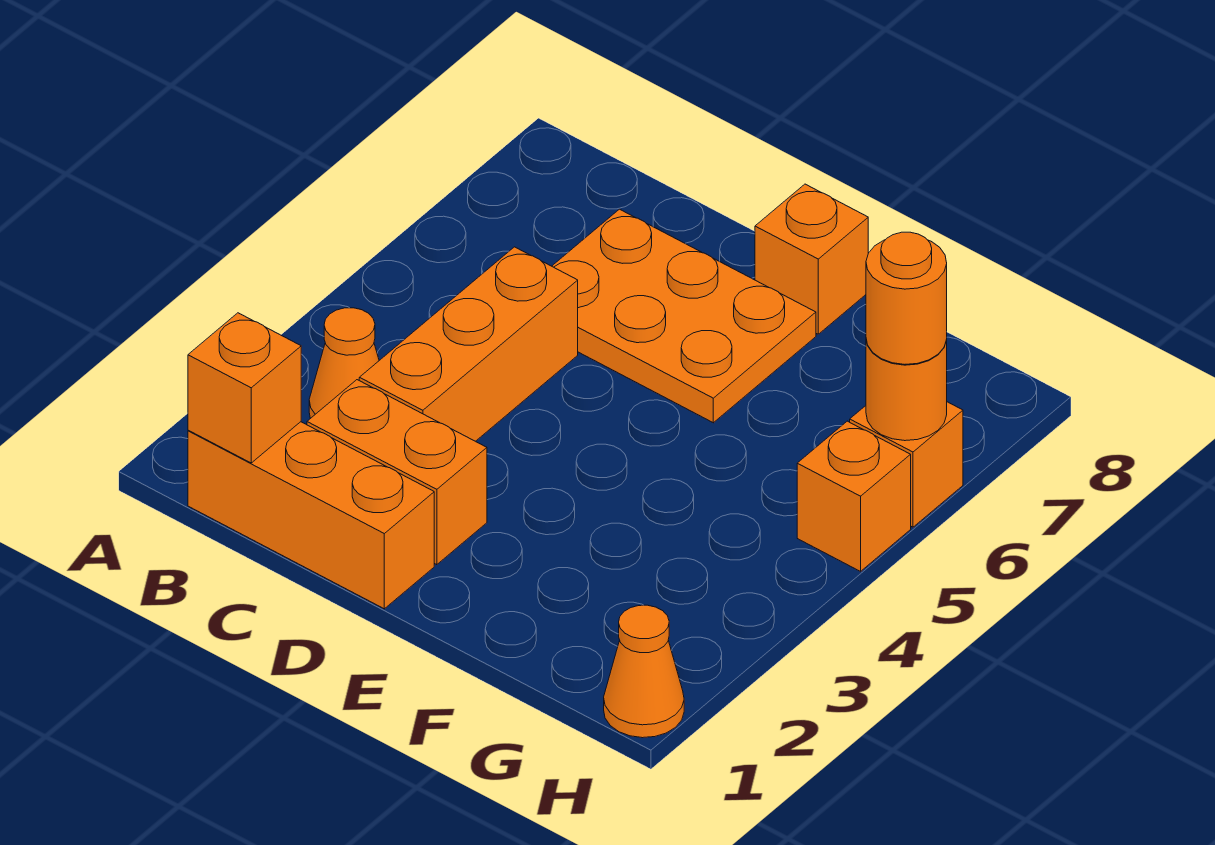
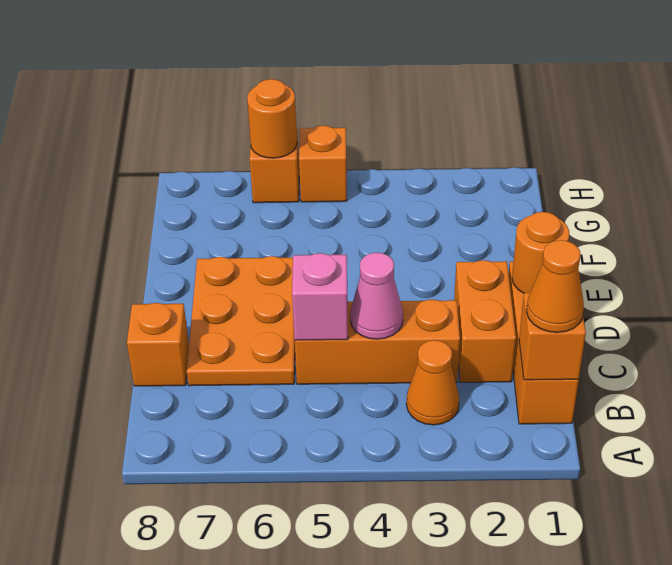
none -> pink cone C4 level 2
none -> pink brick C5 level 2
orange brick E8 level 1 -> orange brick C8 level 1
orange cone H1 level 1 -> orange cone B1 level 3
orange round brick H6 level 3 -> orange round brick D1 level 2

